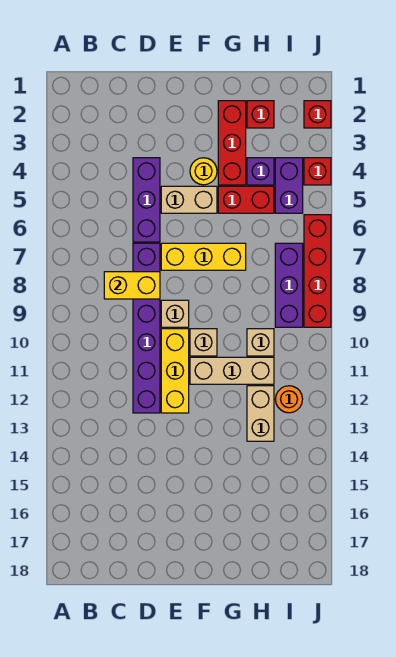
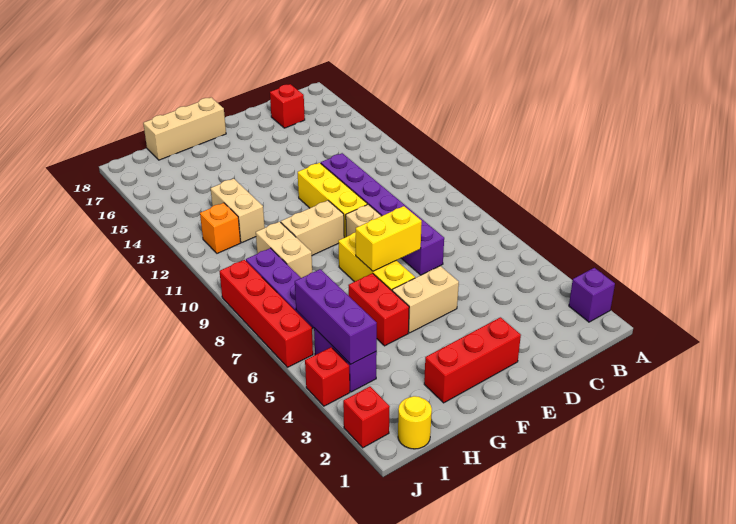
yellow brick C8:D8 level 2 -> yellow brick E7:F7 level 2
purple brick D4:D6 level 1 -> purple brick I4:I6 level 2
yellow brick E7:G7 level 1 -> yellow brick F6:F8 level 1
yellow round brick F4 level 1 -> yellow round brick I1 level 1
tan brick F10 level 1 -> tan brick F10:G10 level 1
tan brick F11:H11 level 1 -> tan brick F18:H18 level 1
red brick G2:G4 level 1 -> red brick E2:G2 level 1
red brick G5:H5 level 1 -> red brick G5:G6 level 1
red brick H2 level 1 -> red brick C17 level 1
purple brick H4 level 1 -> purple brick A2 level 1
tan brick H10 level 1 -> tan brick H9:H10 level 1
orange round brick I12 level 1 -> orange brick I12 level 1

